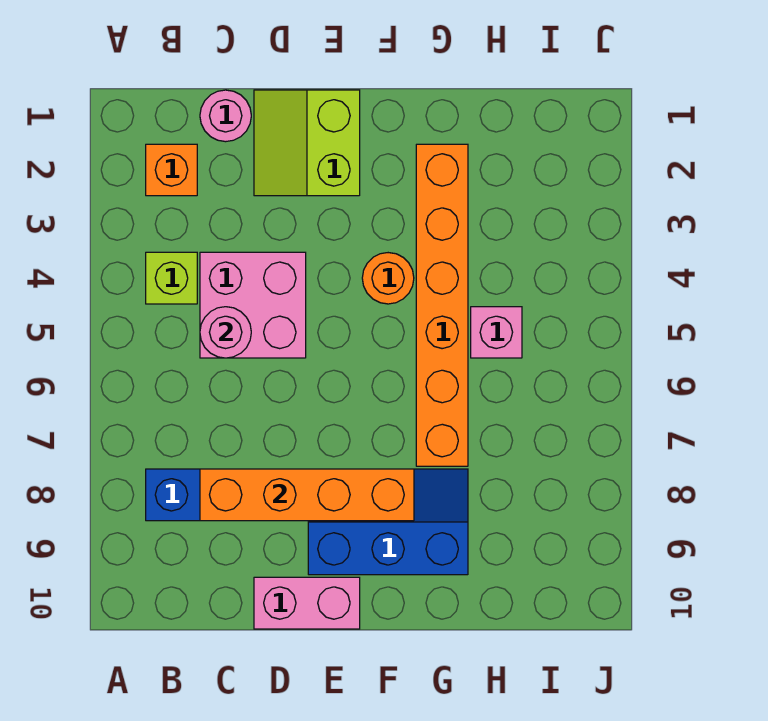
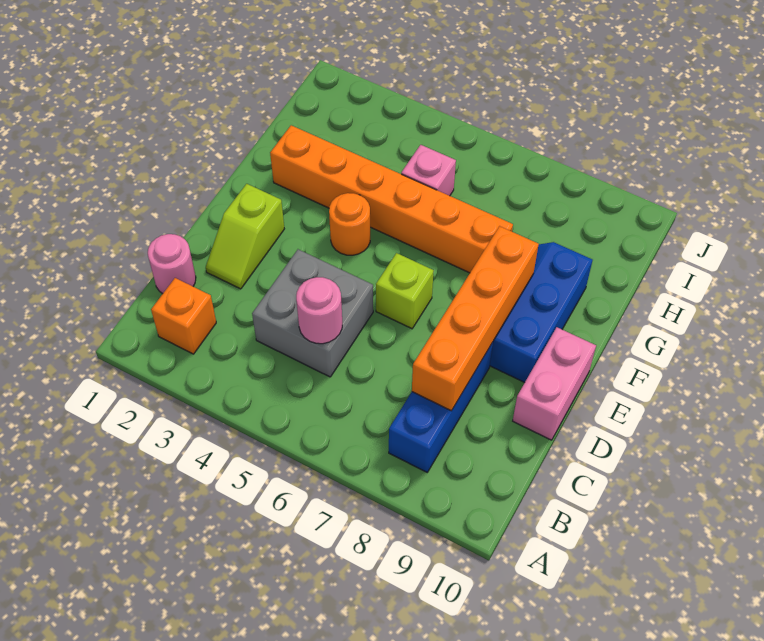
lime brick B4 level 1 -> lime brick E6 level 1
pink brick C4:D5 level 1 -> grey brick C4:D5 level 1
lime slope D1:E2 level 1 top E -> lime slope D2:E2 level 1 top E

